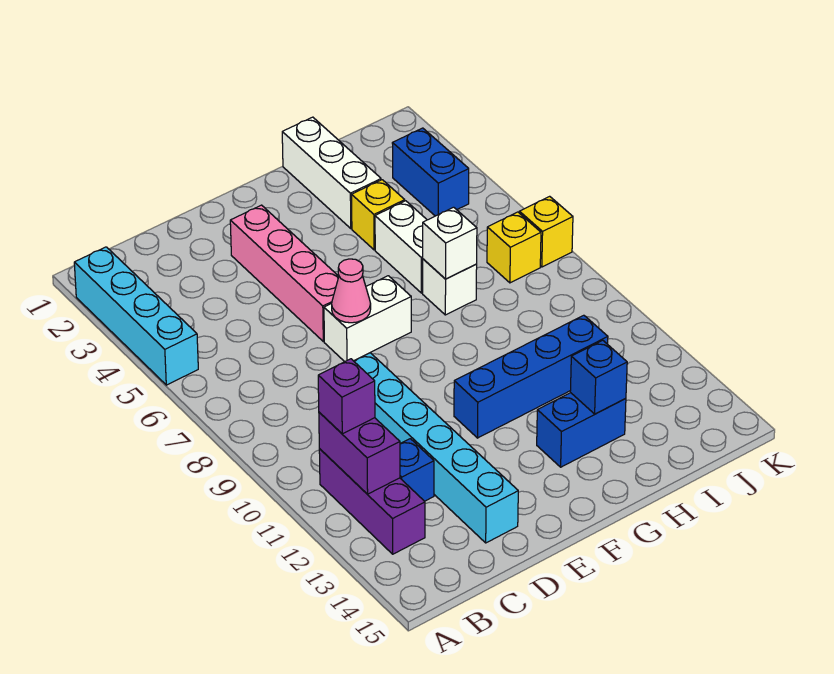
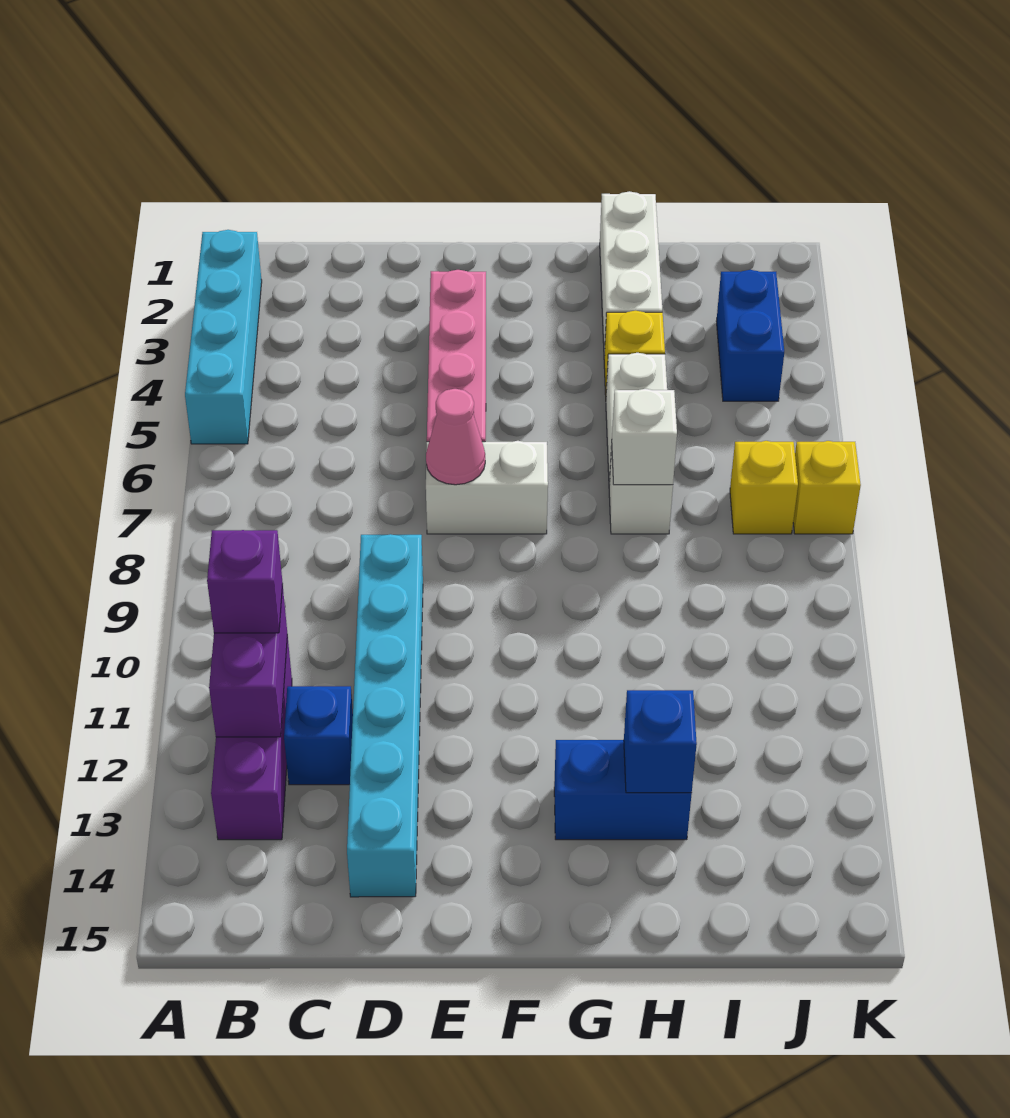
blue brick F11:I11 level 1 -> none

